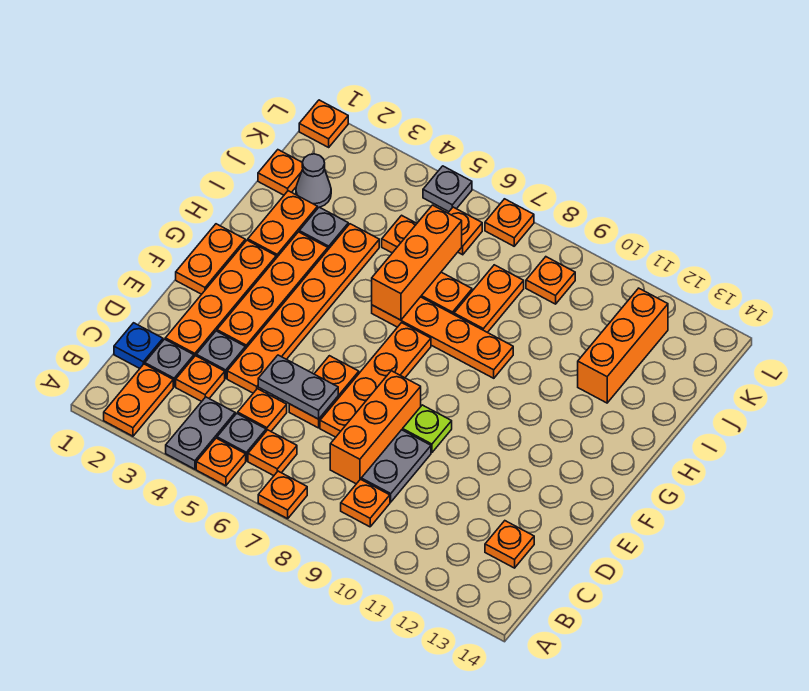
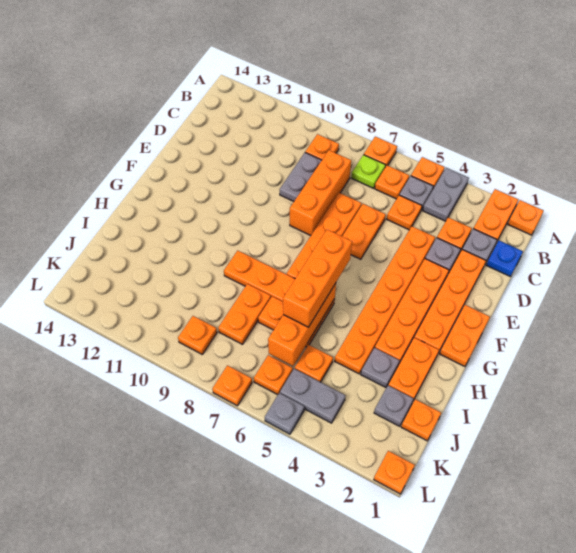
orange plate C13 level 1 -> orange plate A1 level 1
grey plate D5:D6 level 2 -> grey plate K4:K5 level 1
lime plate E9 level 1 -> lime plate B7 level 1
orange brick I12:K12 level 1 -> orange brick G6:I6 level 3
grey cone J2 level 1 -> grey plate J2 level 1

